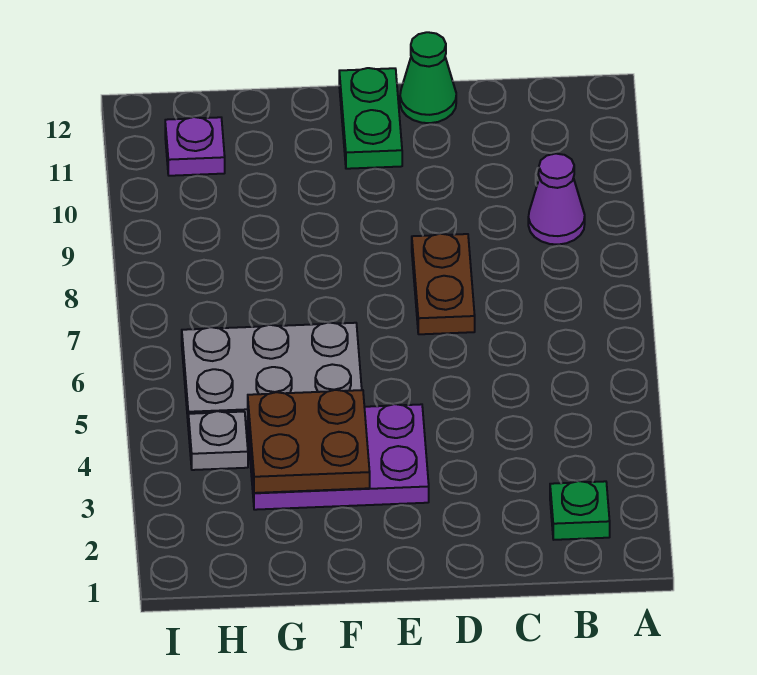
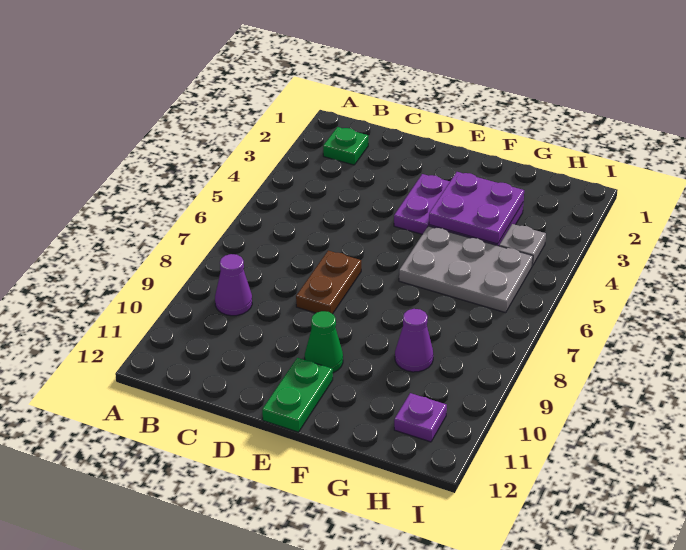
green cone D12 level 1 -> green cone E10 level 1
brown plate F3:G4 level 2 -> purple plate F3:G4 level 2
none -> purple cone G9 level 1

